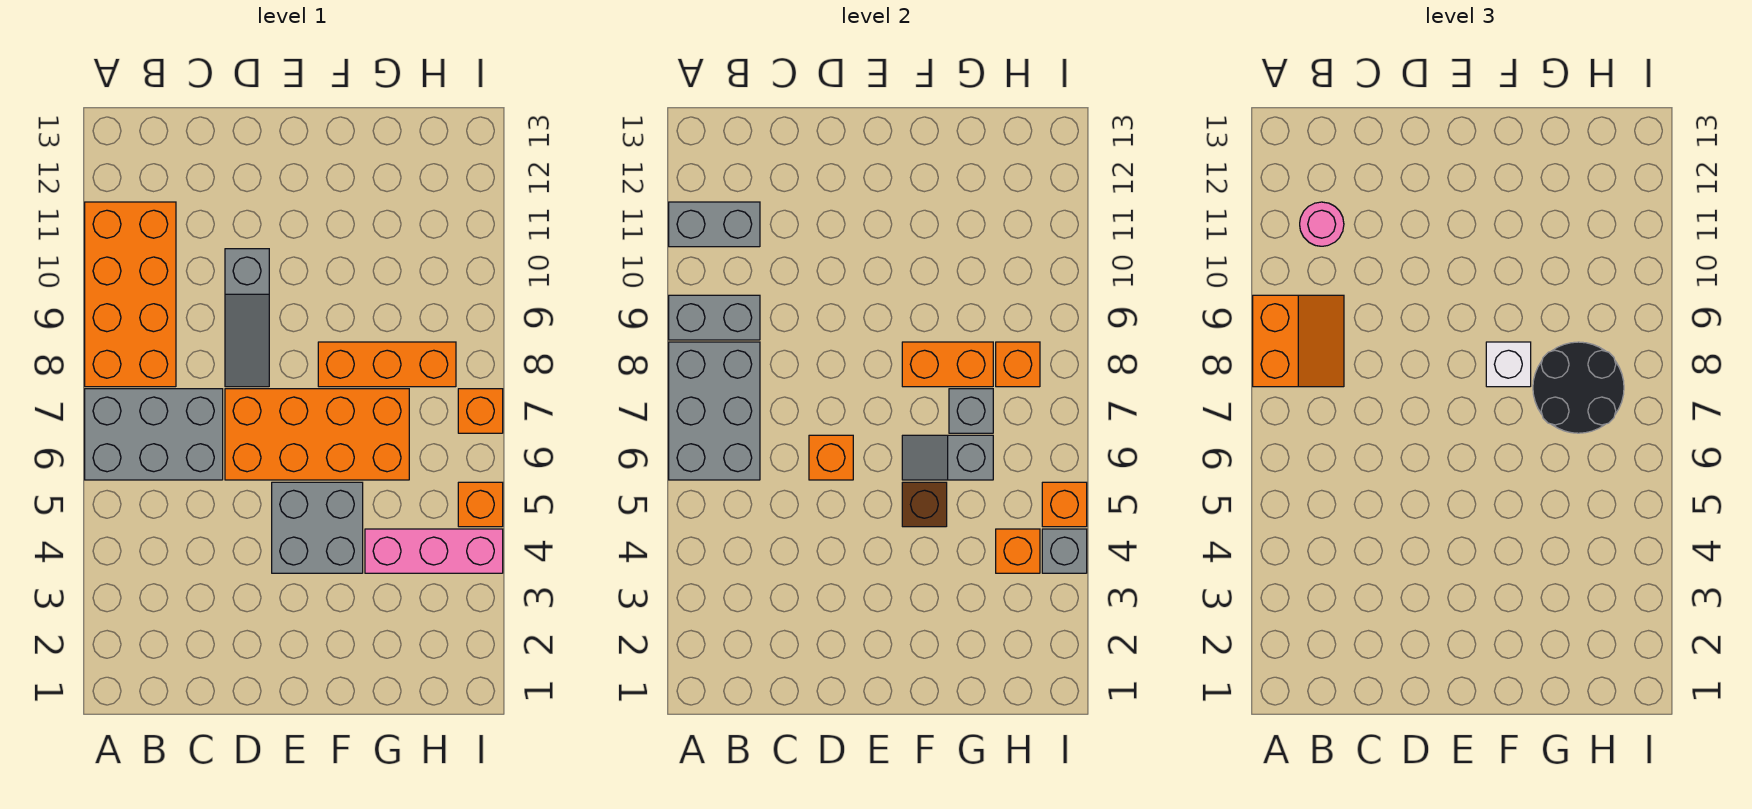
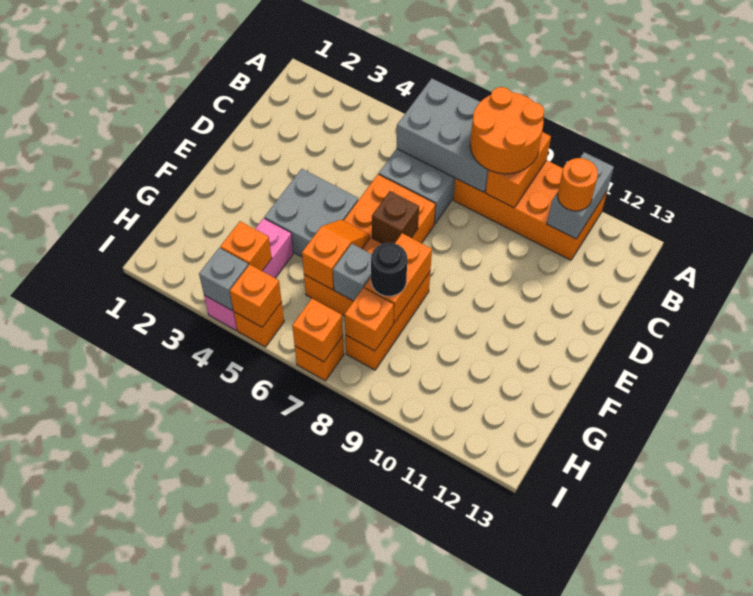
orange slope A8:B9 level 3 top A -> orange round brick A8:B9 level 3
grey brick A9:B9 level 2 -> orange brick A9:B9 level 2
pink round brick B11 level 3 -> orange round brick B11 level 3
orange brick D6 level 2 -> orange brick I7 level 2
grey slope D8:D10 level 1 top 10 -> none
brown brick F5 level 2 -> brown brick E7 level 2
grey slope F6:G6 level 2 top G -> orange slope F6:G6 level 2 top G
white brick F8 level 3 -> none
black round brick G7:H8 level 3 -> black round brick G8 level 3

